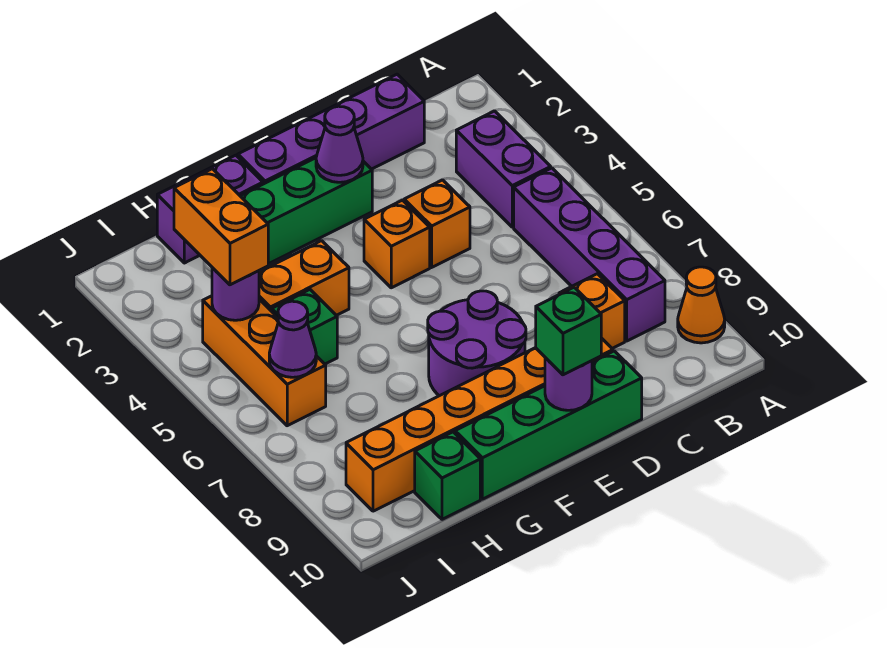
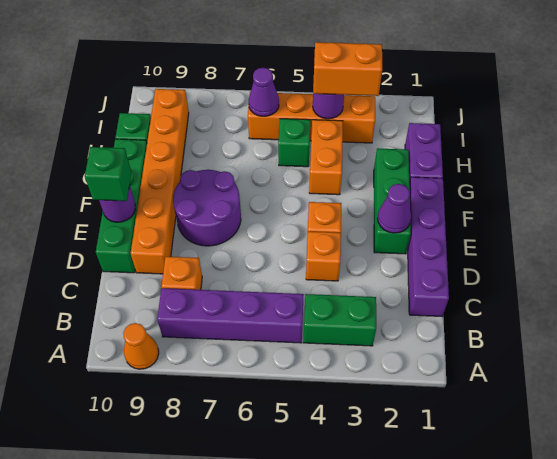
purple brick B3:B4 level 1 -> green brick B3:B4 level 1
orange brick I4:I6 level 1 -> orange brick I3:I6 level 1

